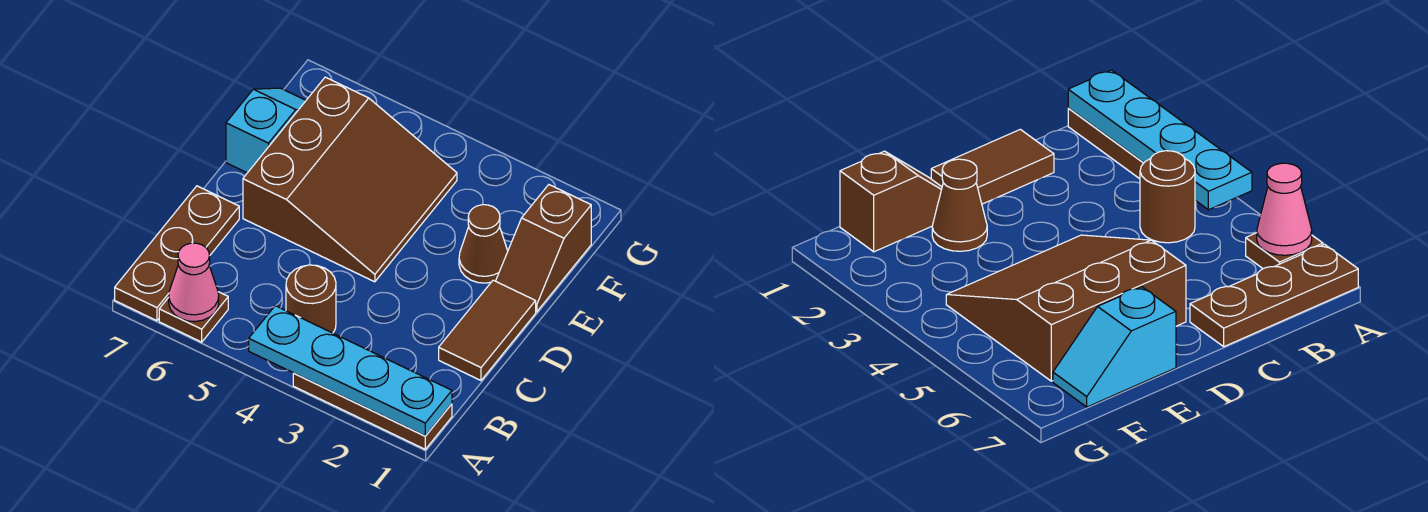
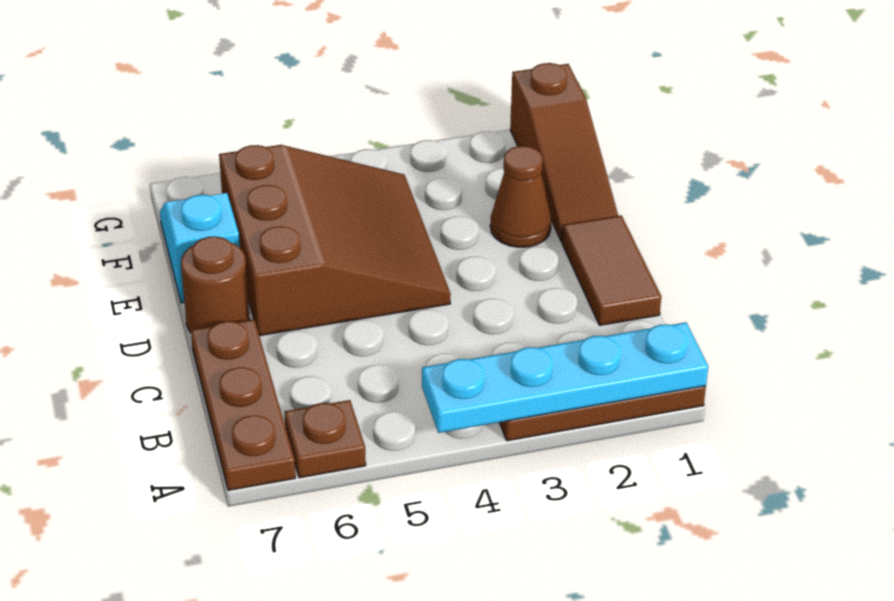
pink cone A6 level 2 -> none
brown round brick B4 level 1 -> brown round brick D7 level 1
brown slope E1:F1 level 1 top F -> brown slope E1:G1 level 1 top G

